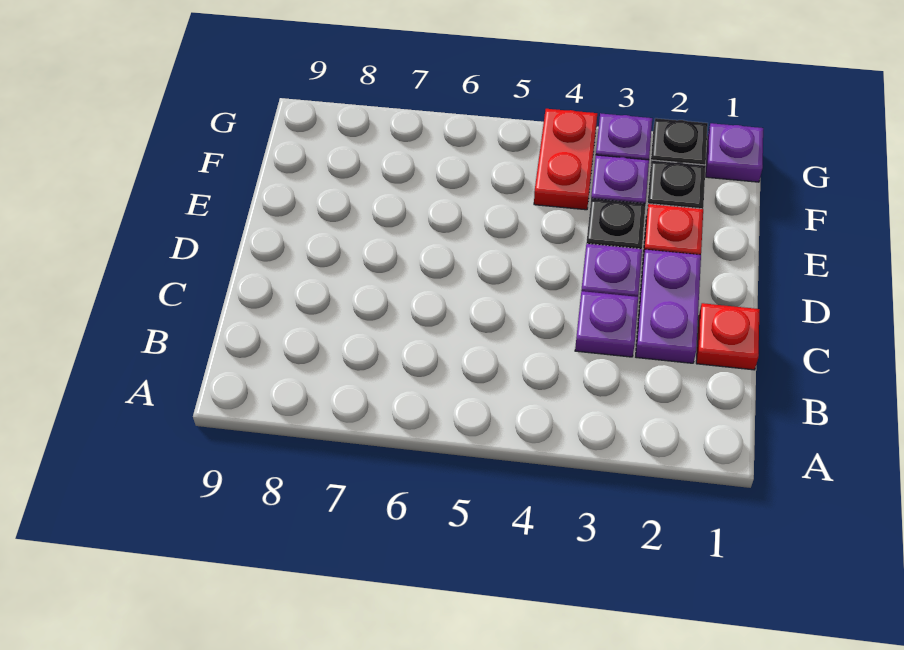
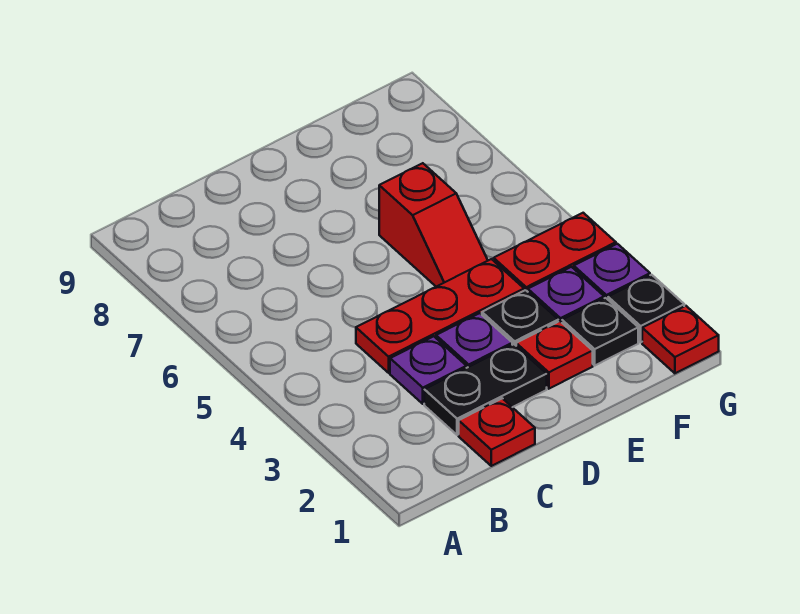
purple plate C2:D2 level 1 -> black plate C2:D2 level 1
none -> red plate C4:E4 level 1
none -> red slope E5:E6 level 1 top 6
purple plate G1 level 1 -> red plate G1 level 1

